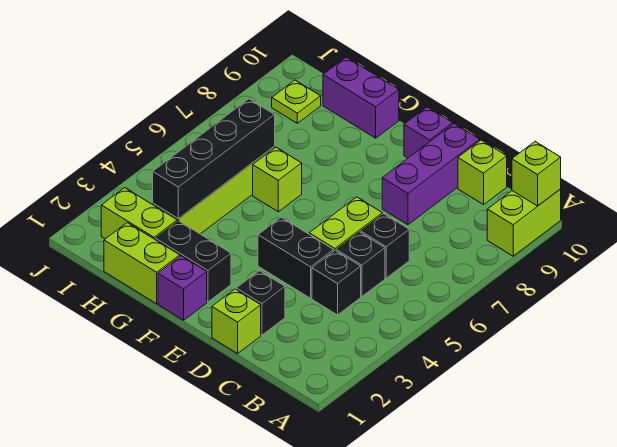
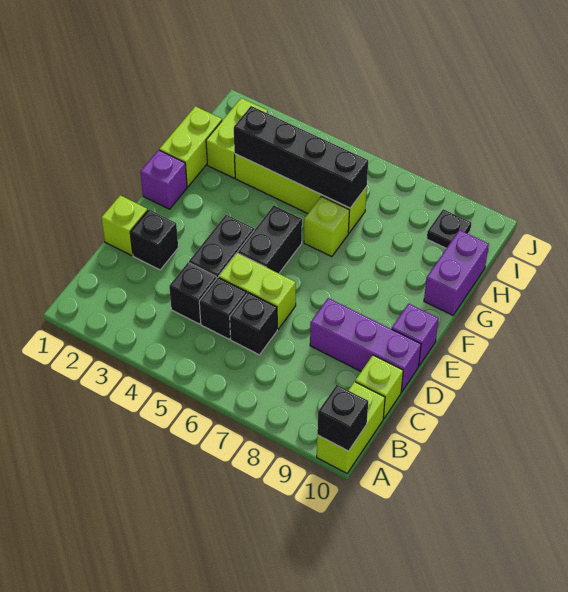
lime brick A9:A10 level 1 -> lime brick A10:B10 level 1
lime brick A10 level 2 -> black brick A10 level 2
black brick F2:G2 level 1 -> black brick E5:F5 level 1
lime plate I9 level 1 -> black plate I9 level 1

